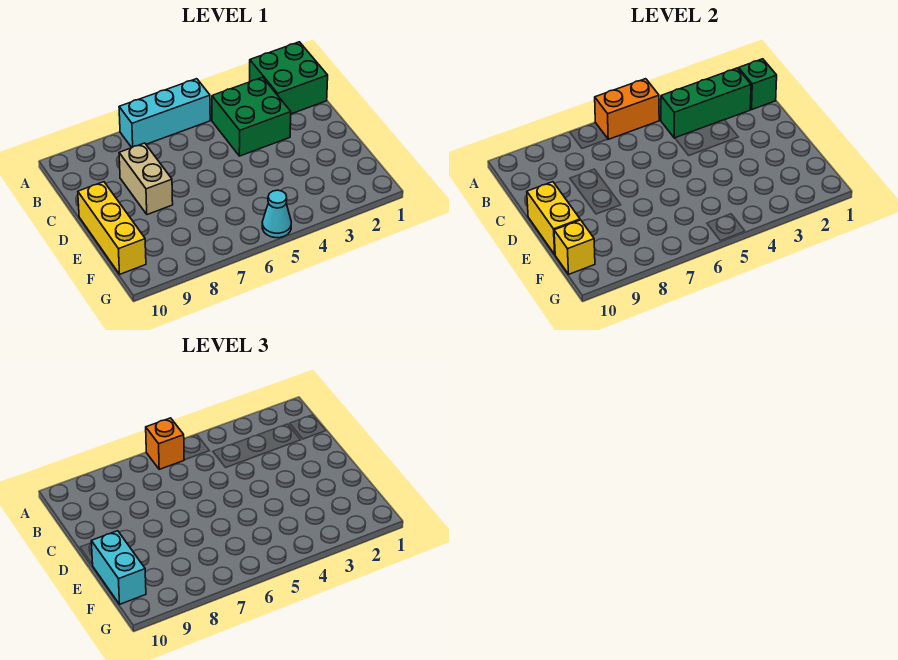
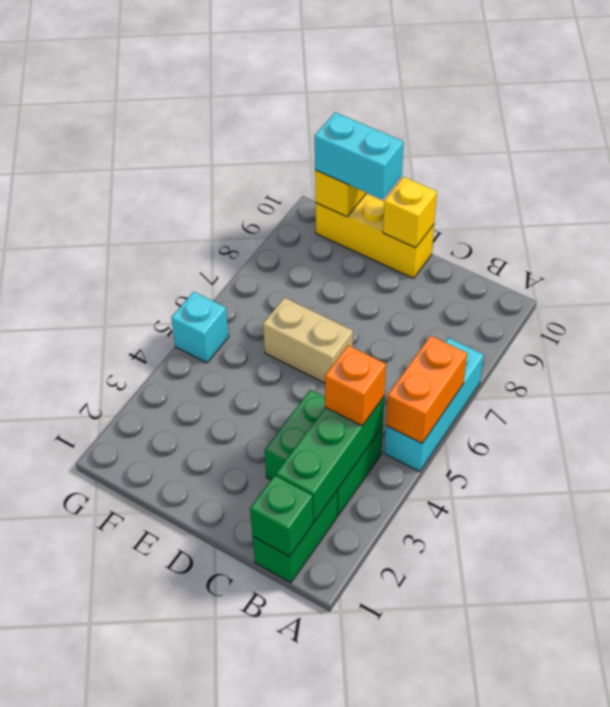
green brick A1:B2 level 1 -> green brick B1:B2 level 1
orange brick A6 level 3 -> orange brick B4 level 3
tan brick C8:D8 level 1 -> tan brick D6:E6 level 1
yellow brick D10:E10 level 2 -> yellow brick D10 level 2
cyan cone G5 level 1 -> cyan brick G5 level 1

